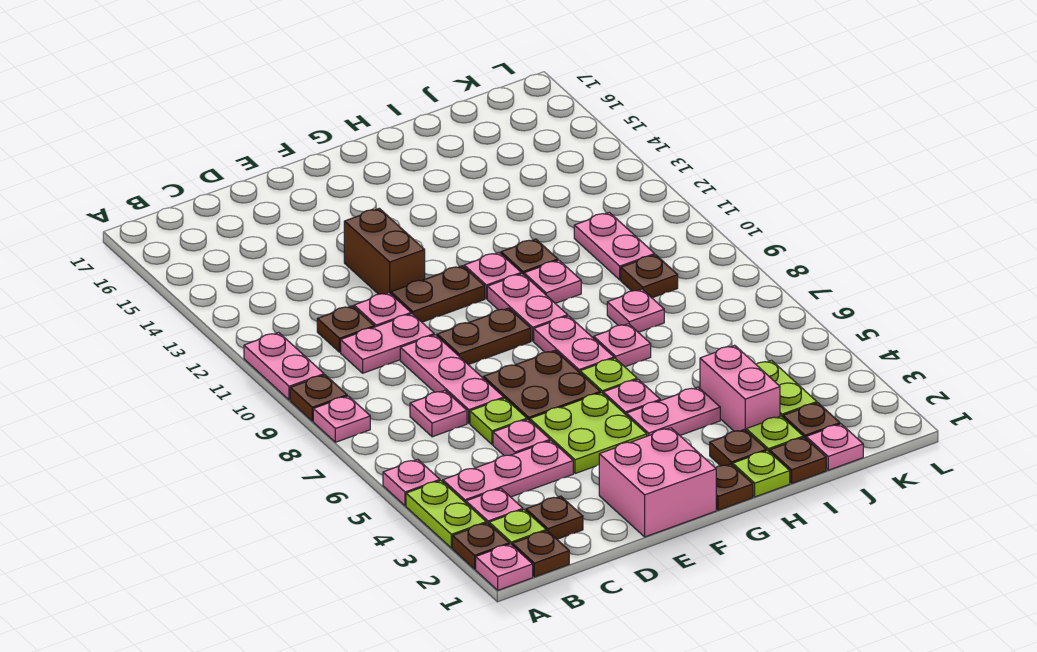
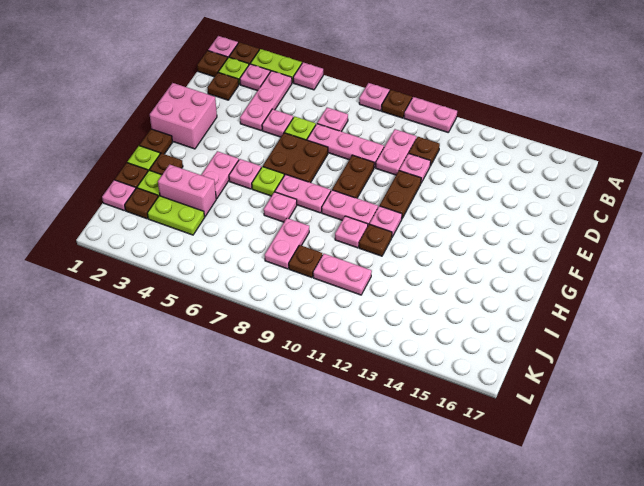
lime plate E4:F5 level 1 -> none
brown brick E12:E13 level 1 -> none
pink plate I8 level 1 -> pink plate I8:J8 level 1

